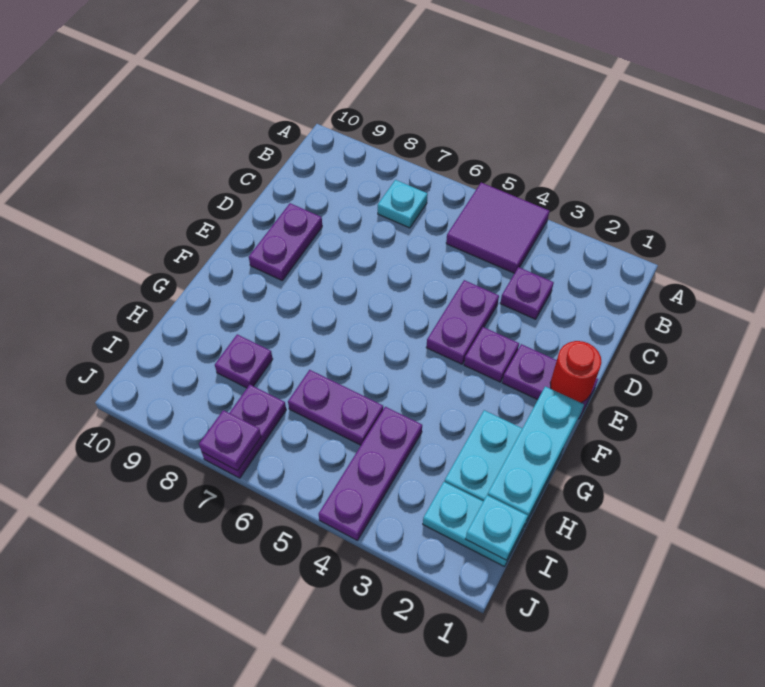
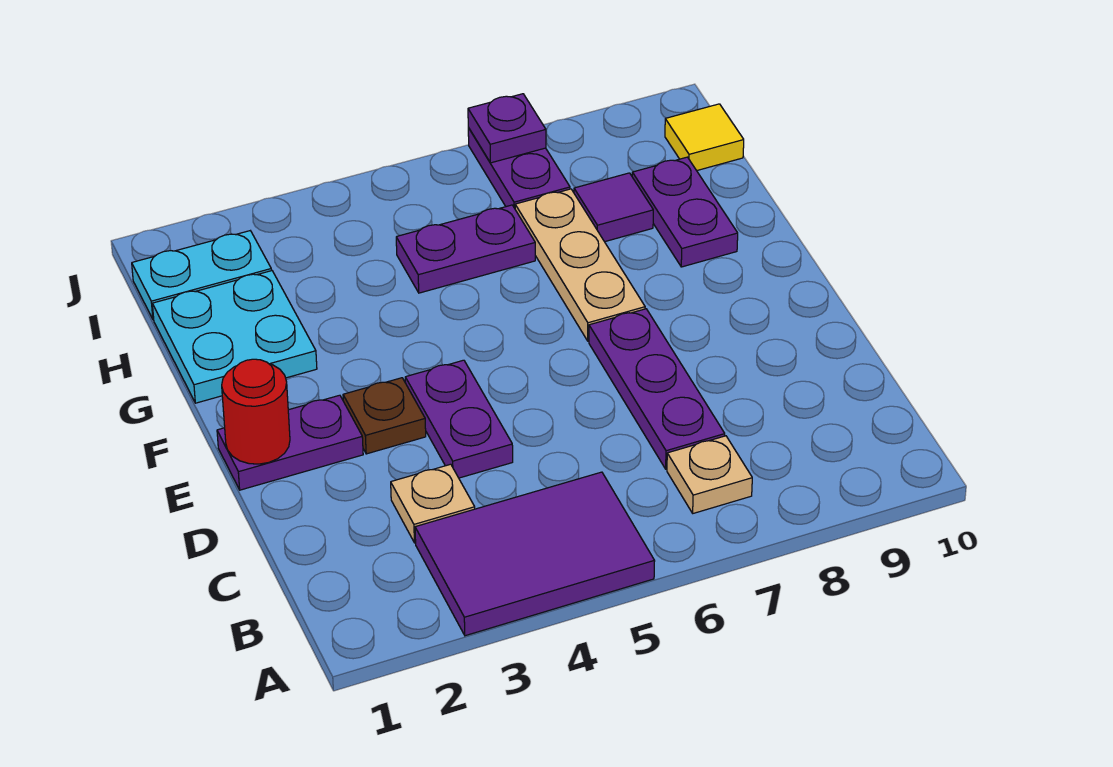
purple tile A4:B5 level 1 -> purple tile A3:B5 level 1
cyan plate B7 level 1 -> tan plate B7 level 1
purple plate C3 level 1 -> tan plate C3 level 1
purple plate D9:E9 level 1 -> purple plate G9:H9 level 1
purple plate E3 level 1 -> brown plate E3 level 1
cyan plate F1:H1 level 2 -> none
none -> tan plate F7:H7 level 1
purple plate H4:J4 level 1 -> purple plate C7:E7 level 1
purple plate H8 level 1 -> purple tile H8 level 1
cyan plate I1 level 2 -> none
none -> yellow tile I10 level 1

